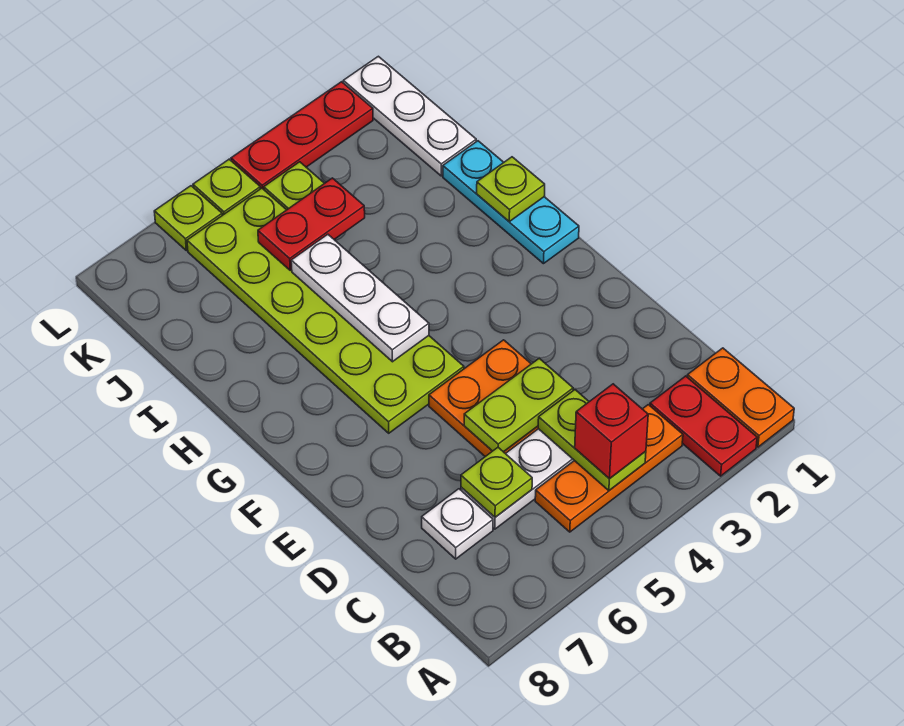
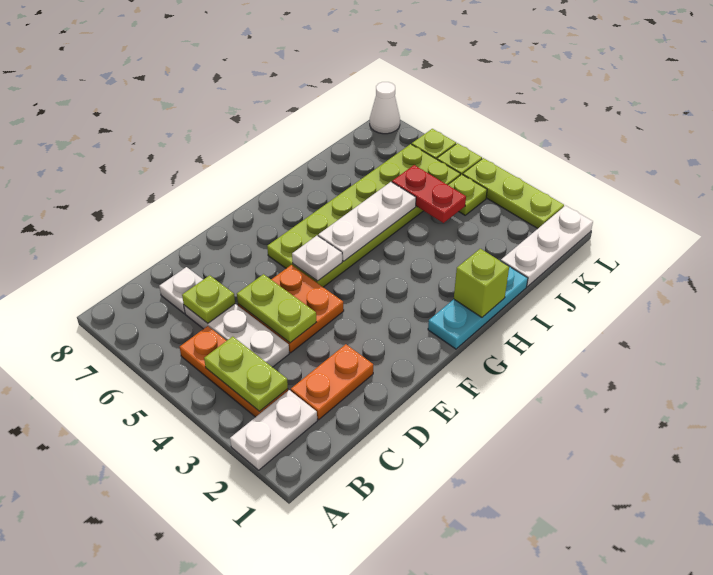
orange plate A1:B1 level 1 -> orange plate C2:D2 level 1
red plate A2:B2 level 1 -> white plate A2:B2 level 1
lime plate B4:C4 level 2 -> lime plate B3:B4 level 2
red brick B4 level 3 -> none
none -> white plate F5 level 2
lime plate H1 level 2 -> lime brick H1 level 2
red plate L2:L4 level 1 -> lime plate L2:L4 level 1
none -> white cone L8 level 1

